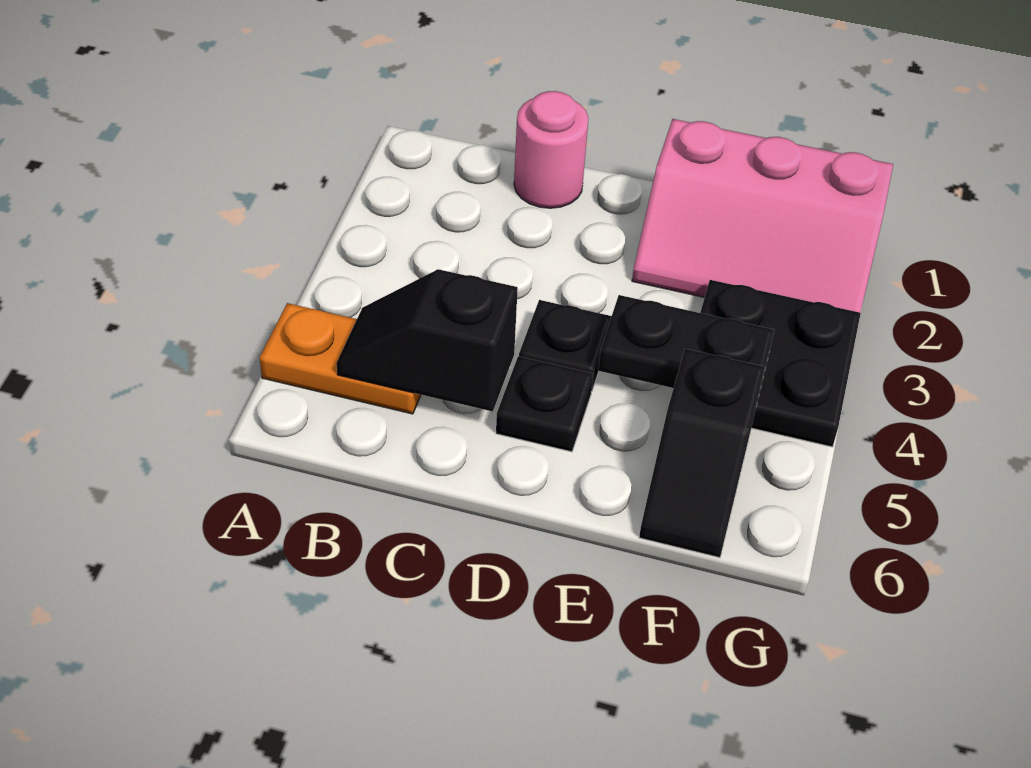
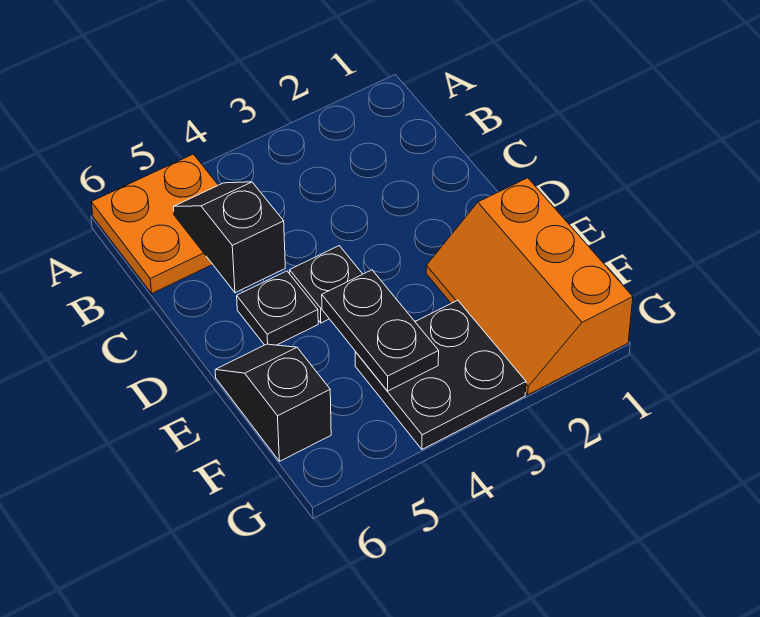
orange plate A5:B5 level 1 -> orange plate A5:B6 level 1
pink round brick C1 level 1 -> none
pink slope E1:G2 level 1 top 1 -> orange slope E1:G2 level 1 top 1
black slope F5:F6 level 1 top 5 -> black slope E6:F6 level 1 top F

